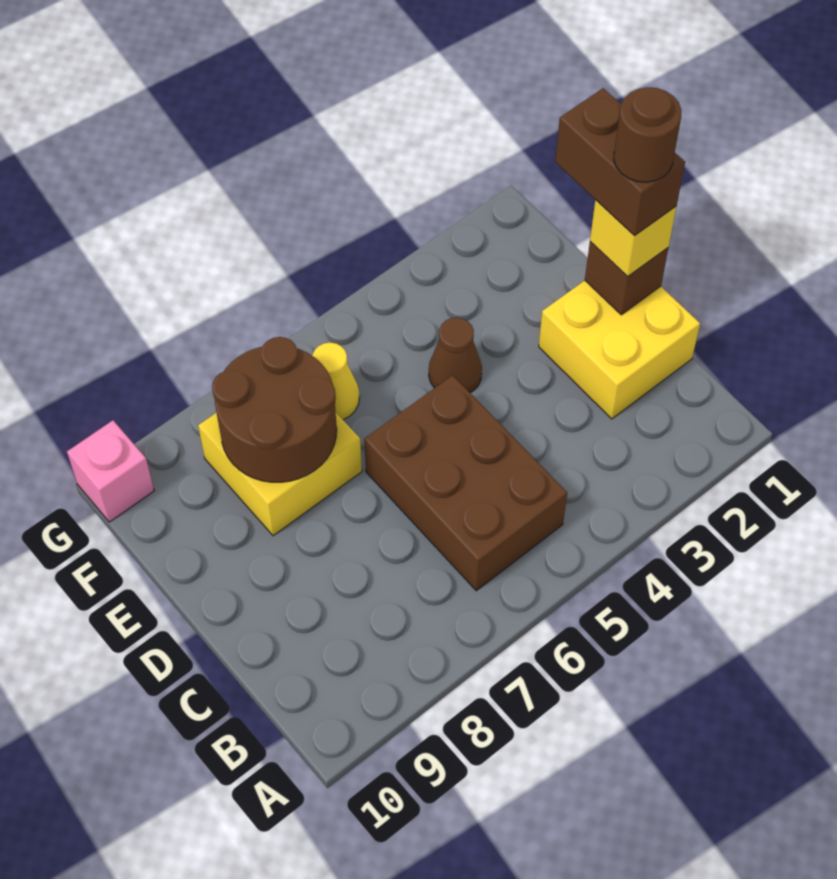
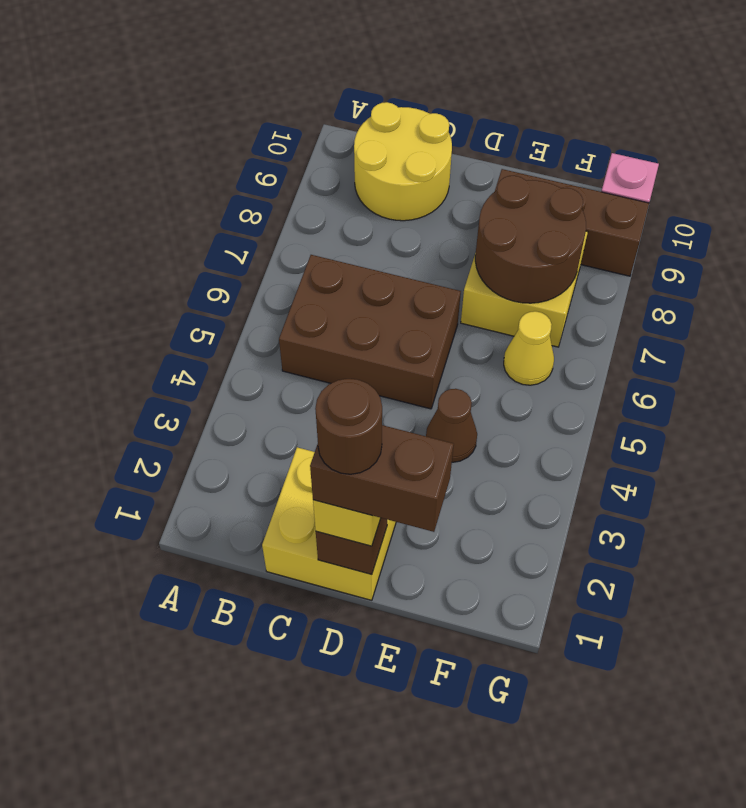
none -> yellow round brick B9:C10 level 1
none -> brown brick E9:G9 level 1

